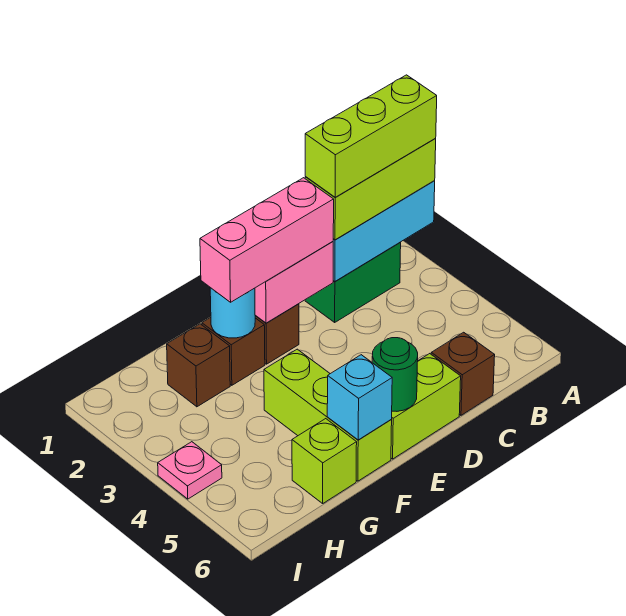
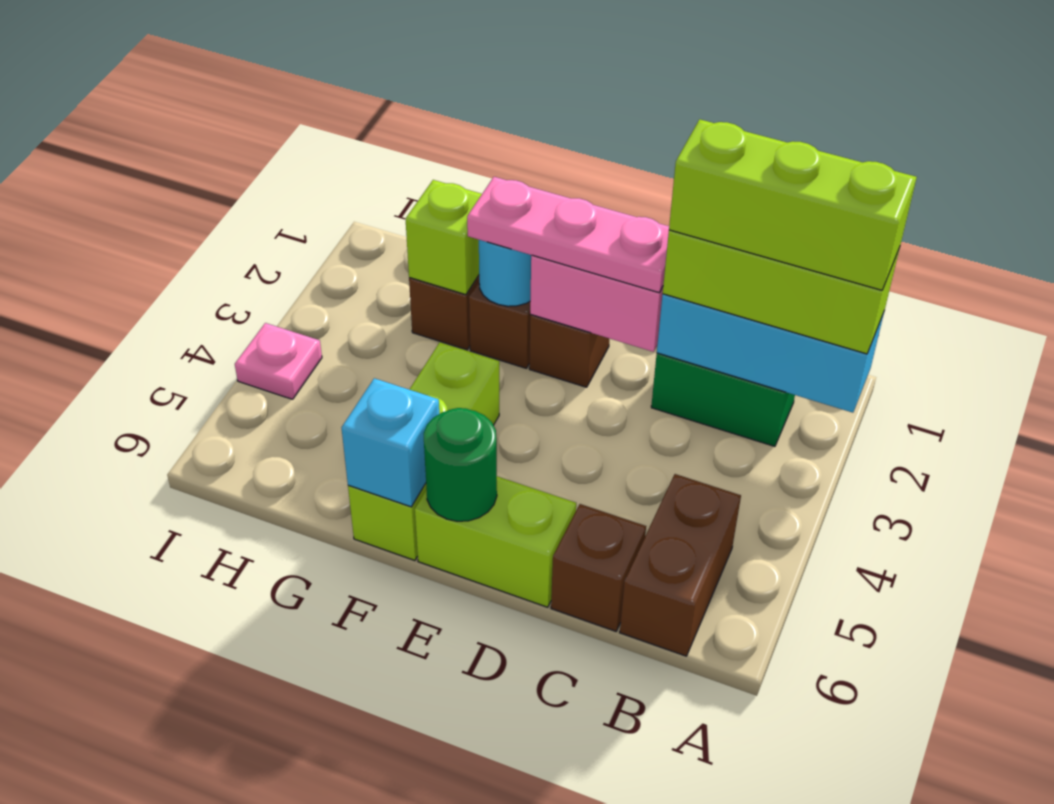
none -> brown brick B5:B6 level 1
pink brick D2:F2 level 3 -> pink plate D2:F2 level 3
lime brick G6 level 1 -> lime brick G2 level 2

